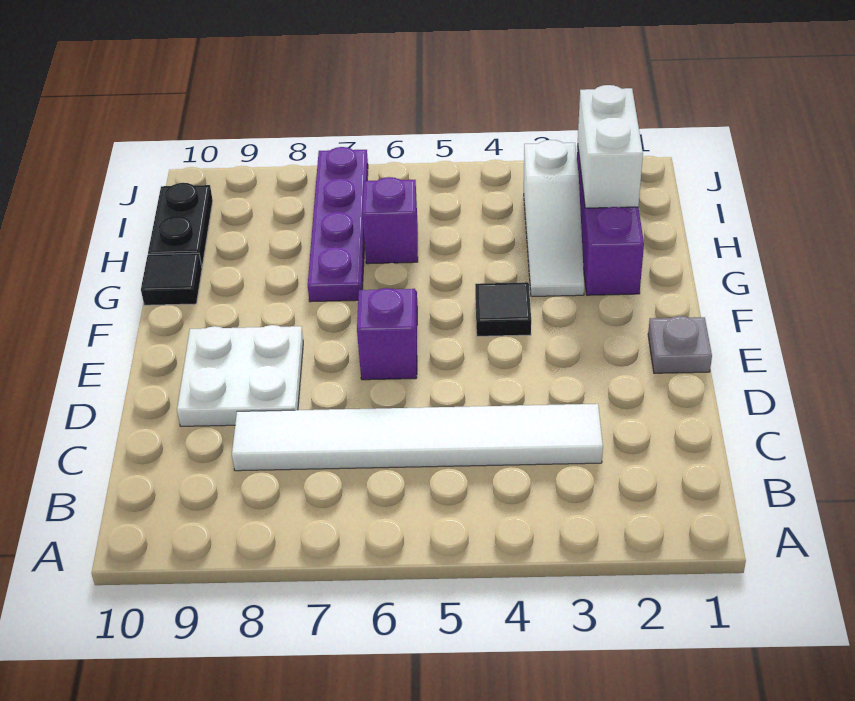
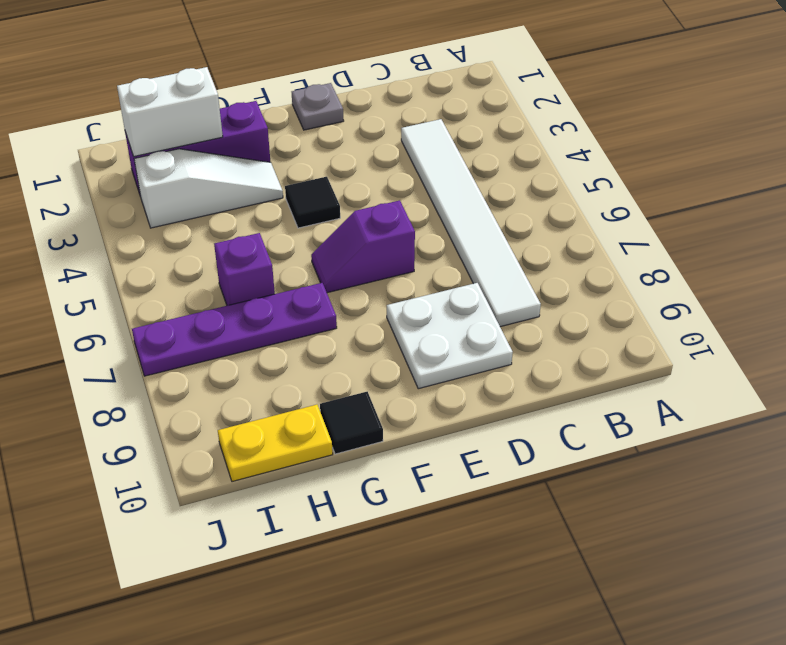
black plate H10:I10 level 1 -> yellow plate H10:I10 level 1

